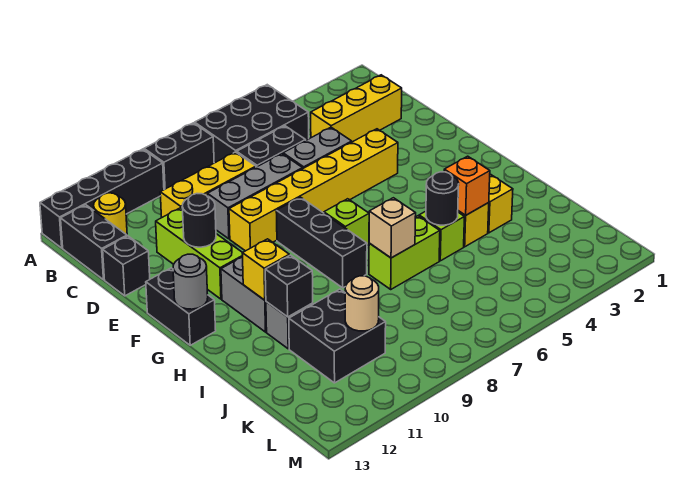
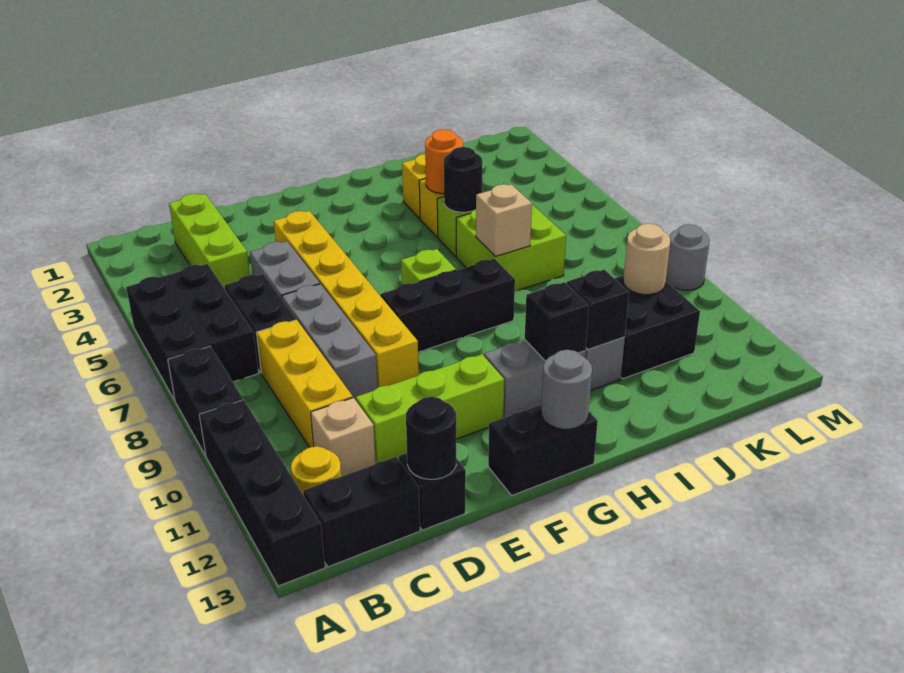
yellow brick C2:C4 level 1 -> lime brick C2:C4 level 1
none -> tan brick C11 level 1
black round brick E11 level 2 -> black round brick D13 level 2
yellow brick H11 level 2 -> black brick H11 level 2
orange brick I4 level 2 -> orange round brick I4 level 2
lime brick I6:I7 level 1 -> lime brick I6:J7 level 1
none -> grey round brick M9 level 1

